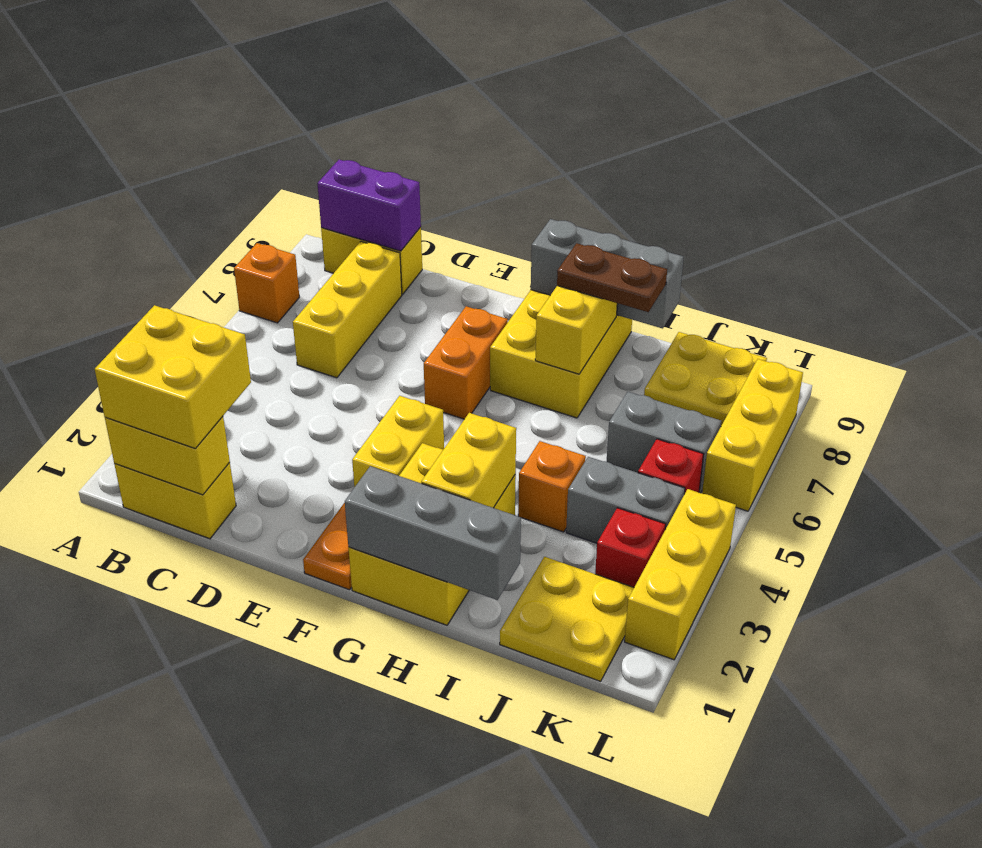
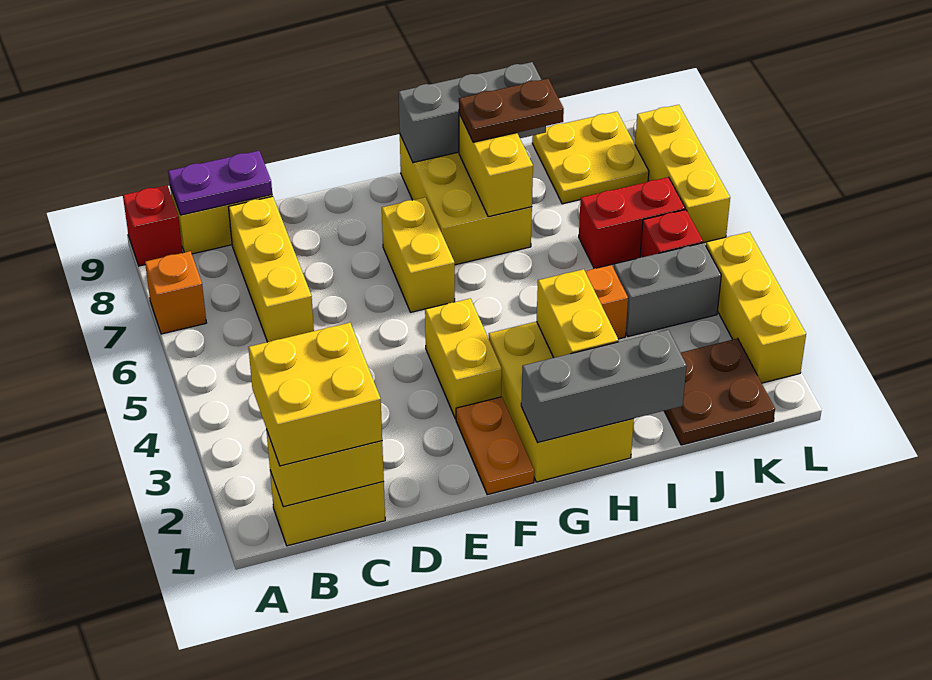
purple brick B9:C9 level 2 -> purple plate B9:C9 level 2
orange brick F6:F7 level 1 -> yellow brick F6:F7 level 1
yellow plate J1:K2 level 1 -> brown plate J1:K2 level 1
grey brick J6:K6 level 1 -> red brick J6:K6 level 1
red brick K3 level 1 -> red brick A9 level 1

